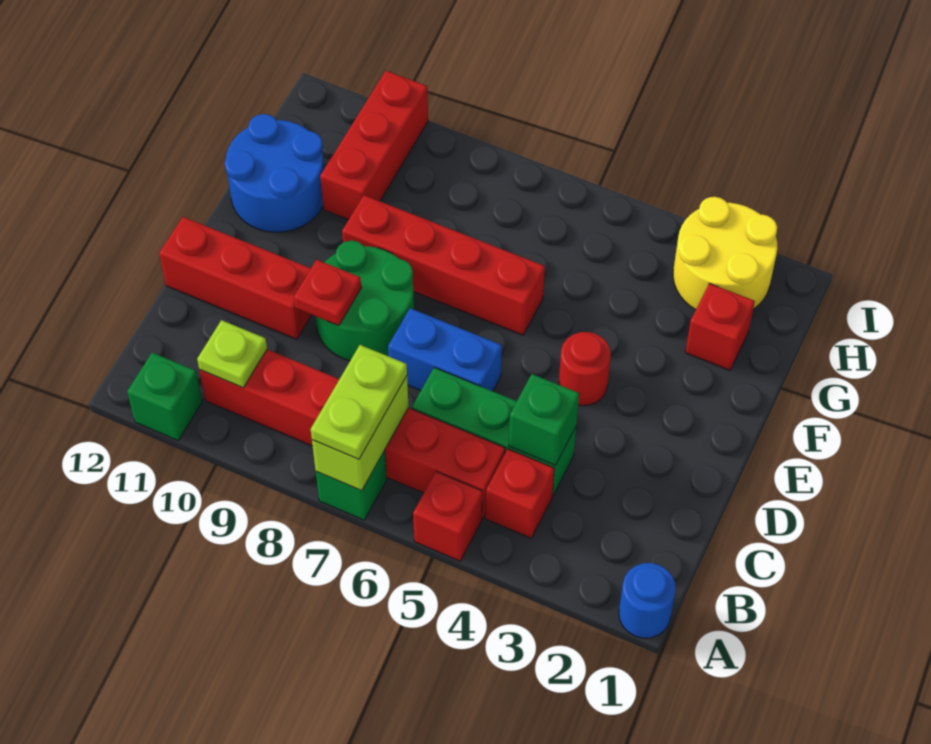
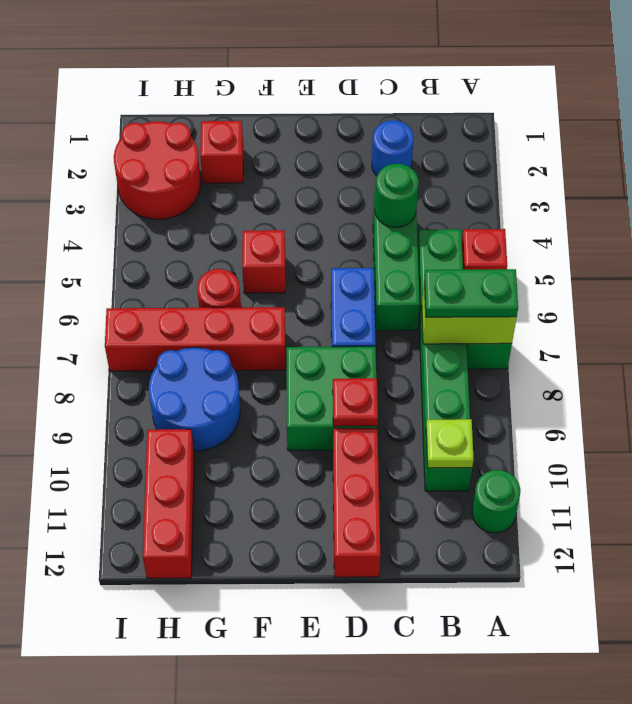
blue round brick A1 level 1 -> blue round brick C2 level 1
lime plate A7:B7 level 3 -> green plate A7:B7 level 3
green brick A11 level 1 -> green round brick A11 level 1
red brick B4 level 1 -> red brick F5 level 1
red brick B5:B10 level 1 -> green brick B5:B10 level 1
green brick C4 level 2 -> green round brick C4 level 2
green round brick D8:E9 level 1 -> green brick D8:E9 level 1
red round brick E4 level 1 -> red round brick G6 level 1
red brick F6:F9 level 1 -> red brick F7:I7 level 1
blue round brick F11:G12 level 1 -> blue round brick G8:H9 level 1
red brick G10:I10 level 1 -> red brick H10:H12 level 1
yellow round brick H2:I3 level 1 -> red round brick H2:I3 level 1

